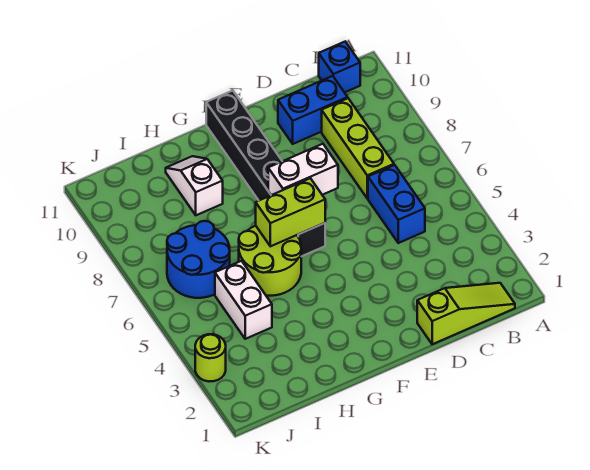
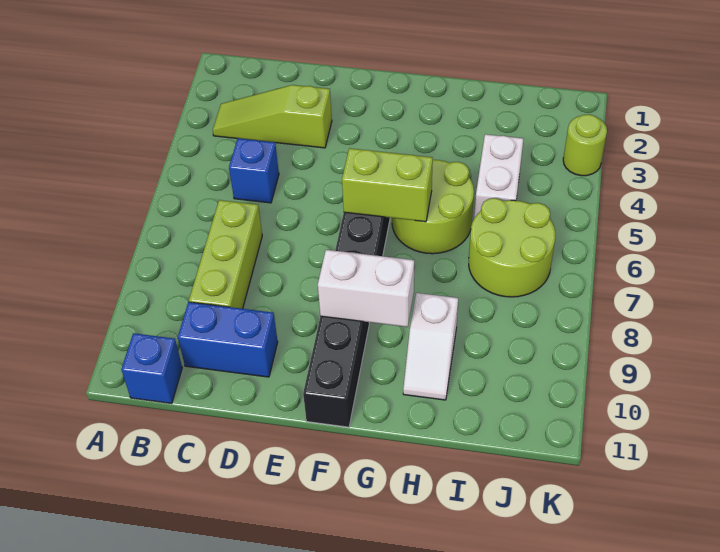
lime slope B1:D1 level 1 top D -> lime slope B3:D3 level 1 top D
blue brick C5:C6 level 1 -> blue brick C5 level 1
white brick E7:F7 level 2 -> white brick F9:G9 level 2
blue round brick I6:J7 level 1 -> lime round brick I6:J7 level 1

